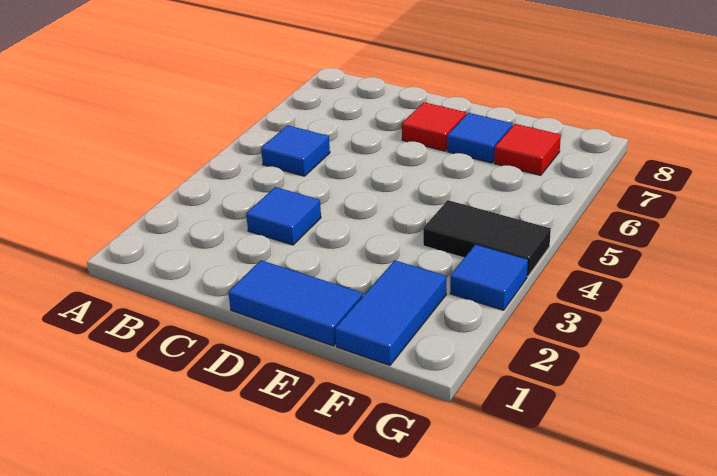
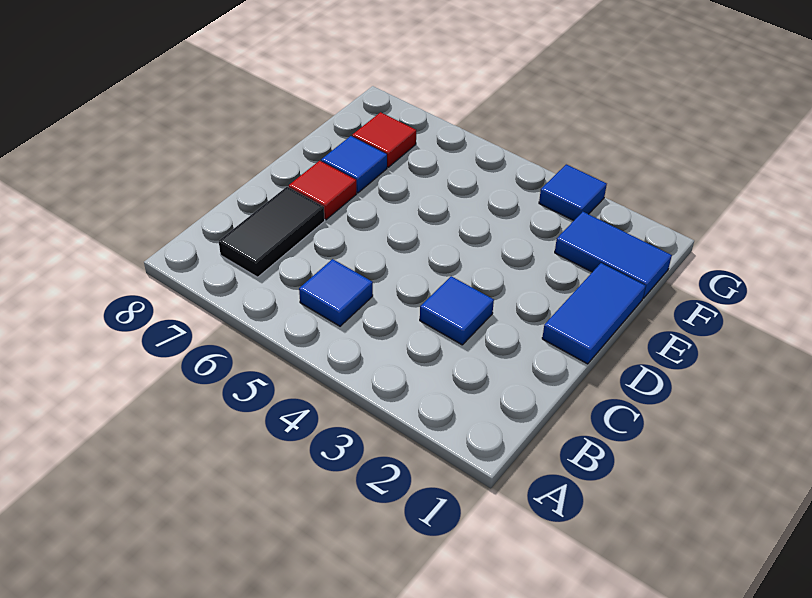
black tile F4:G4 level 1 -> black tile B7:C7 level 1

